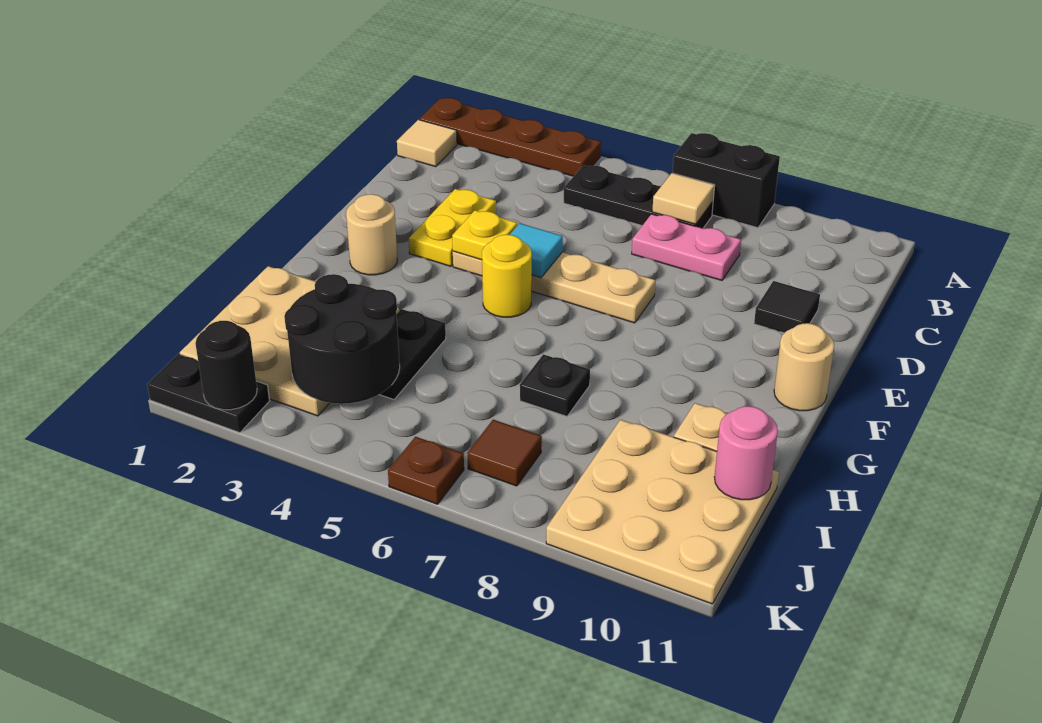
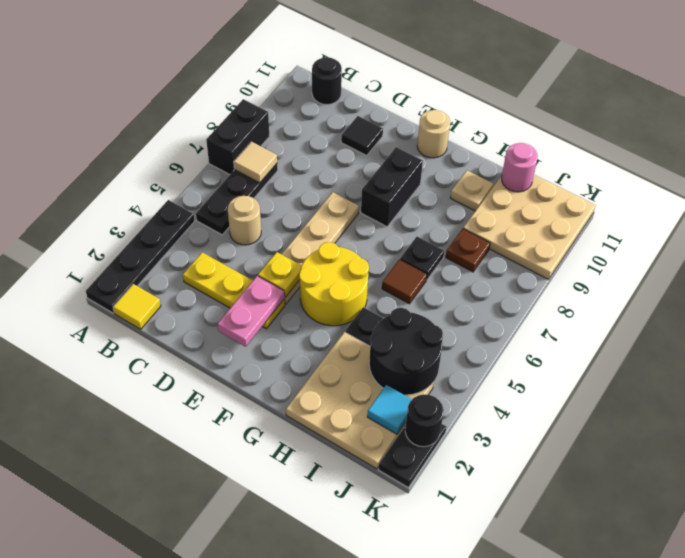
brown plate A1:A4 level 1 -> black plate A1:A4 level 1
tan tile B1 level 1 -> yellow tile B1 level 1
none -> black round brick B11 level 1
pink plate C7:C8 level 1 -> pink plate E2:E3 level 2
yellow plate D3:E3 level 1 -> yellow plate C3:E3 level 1
cyan tile E5 level 2 -> cyan tile J2 level 2
tan round brick F2 level 1 -> tan round brick C5 level 1
yellow round brick F5 level 1 -> yellow round brick F4:G5 level 1
none -> black brick F8:F9 level 1
brown tile J7 level 1 -> brown tile H6 level 1
brown plate K6 level 1 -> brown plate I8 level 1

